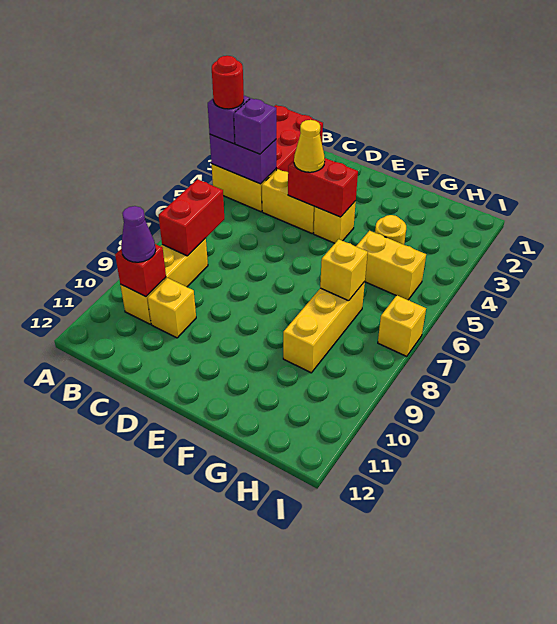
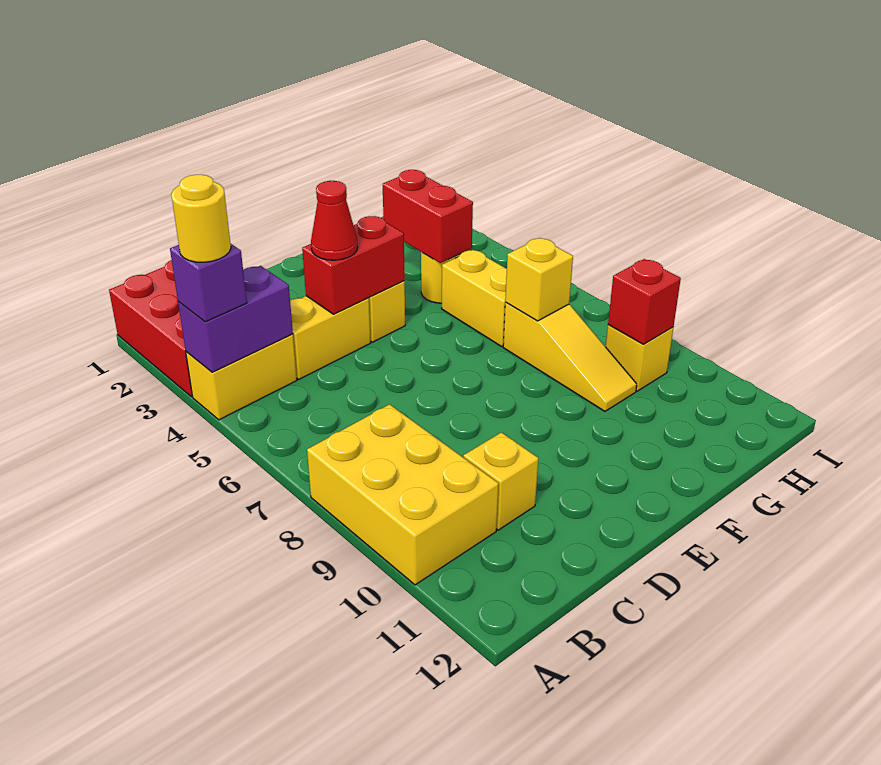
red round brick A4 level 4 -> yellow round brick A4 level 4
purple brick B4 level 3 -> none
red brick B7:B8 level 2 -> red brick G3:G4 level 2
yellow brick B8:B10 level 1 -> yellow brick A8:B10 level 1
red brick B10 level 2 -> red brick H9 level 2
purple cone B10 level 3 -> none
yellow cone D4 level 3 -> red cone D4 level 3
yellow brick G5:H5 level 1 -> yellow brick G5:G6 level 1
yellow brick G7:G9 level 1 -> yellow slope G7:G9 level 1 top 7
yellow brick I7 level 1 -> yellow brick H9 level 1

